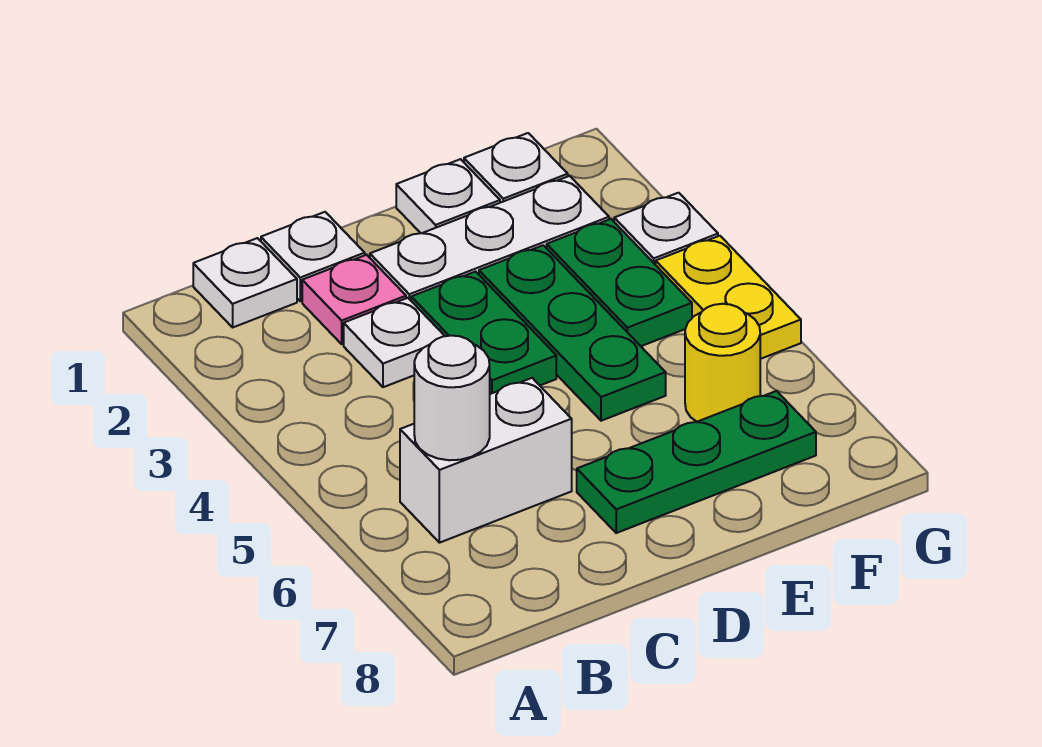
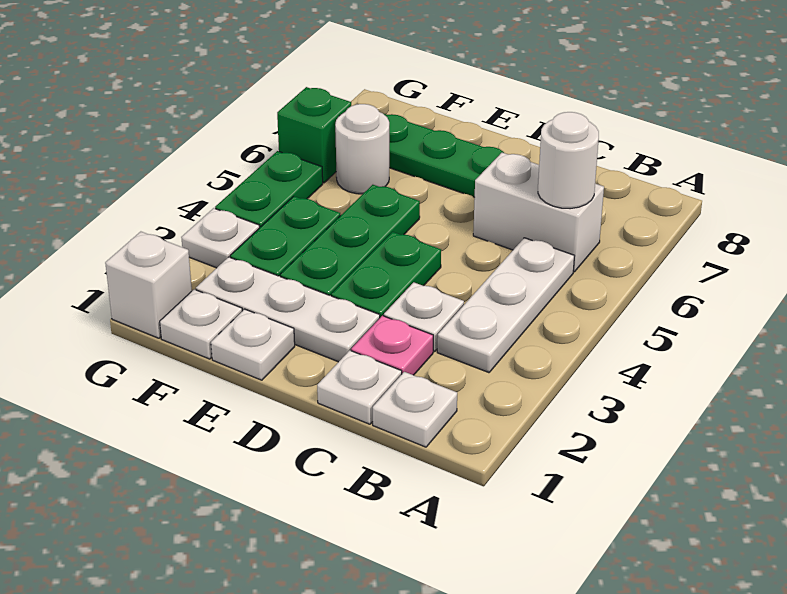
none -> white plate B3:B5 level 1
yellow round brick F6 level 1 -> white round brick F6 level 1
none -> white brick G1 level 1
yellow plate G4:G5 level 1 -> green plate G4:G5 level 1
none -> green brick G6 level 1

